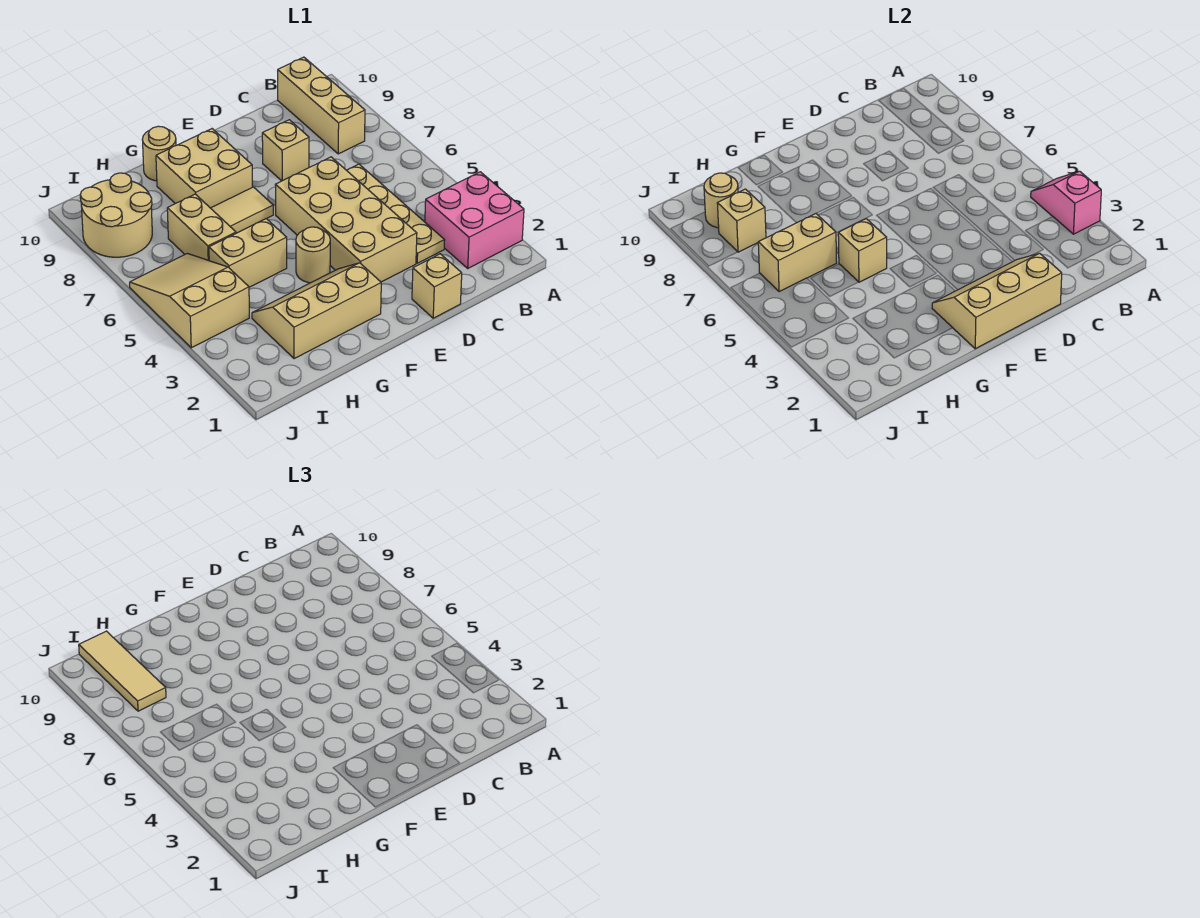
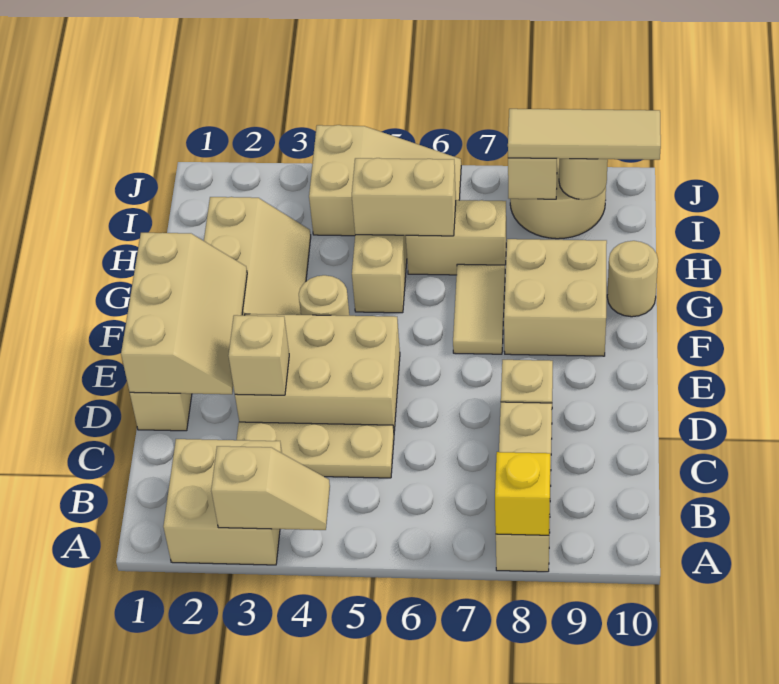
pink brick A2:B3 level 1 -> tan brick A2:B3 level 1
pink slope A3:A4 level 2 top 3 -> tan slope A3:A4 level 2 top 3
none -> yellow brick A8 level 2
tan brick B8:B10 level 1 -> tan brick A8:C8 level 1
tan plate C3:C6 level 1 -> tan plate C3:C5 level 1
tan brick D3:E6 level 1 -> tan brick D3:E5 level 1
tan brick G5 level 2 -> tan brick D3 level 2
tan brick H6:I6 level 2 -> tan brick H5:H6 level 2

